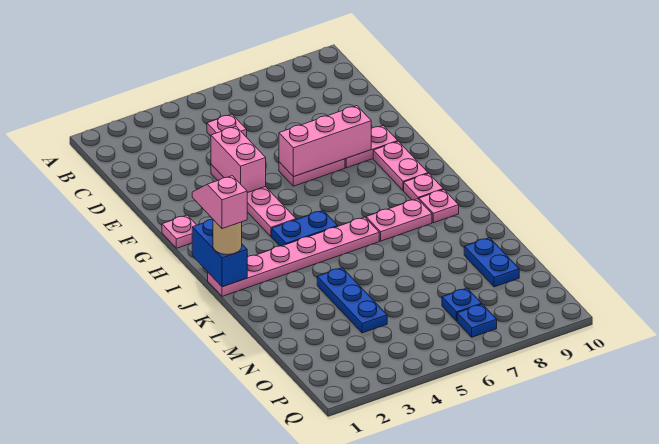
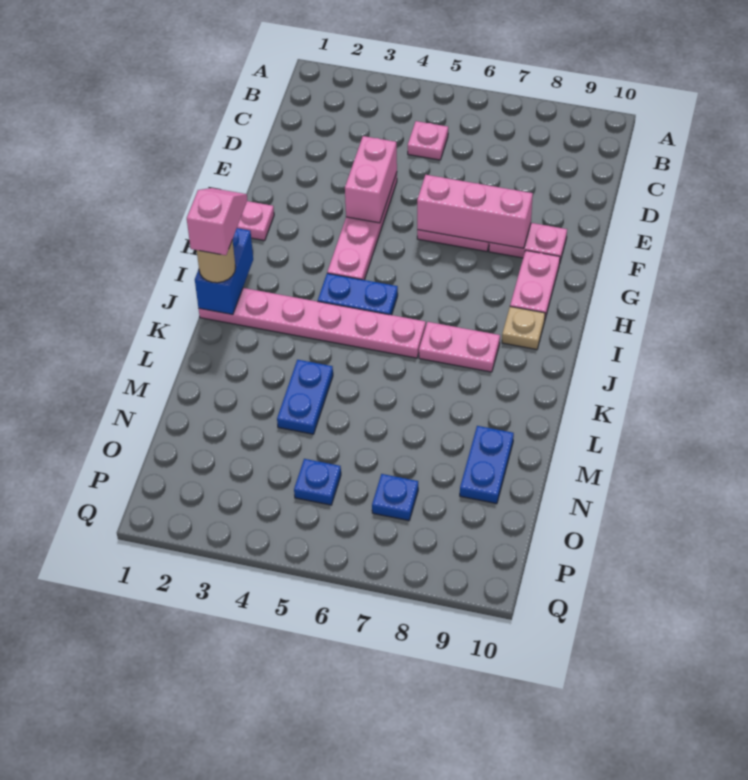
pink plate I9 level 1 -> tan plate I9 level 1
pink plate J9 level 1 -> none
blue plate L4:N4 level 1 -> blue plate L4:M4 level 1
blue plate P7 level 1 -> blue plate O5 level 1

